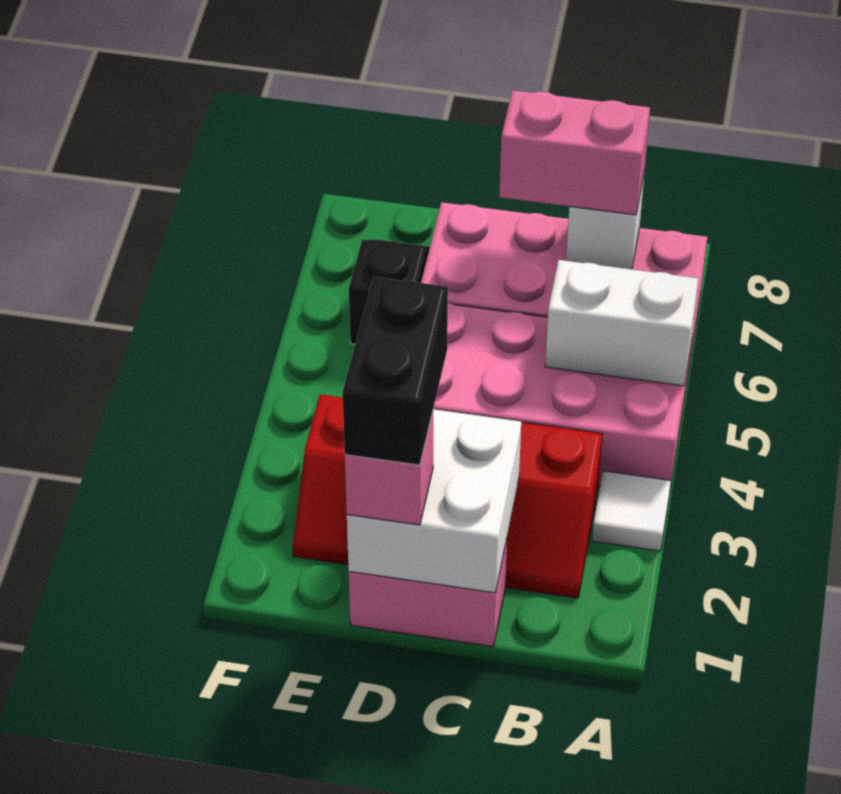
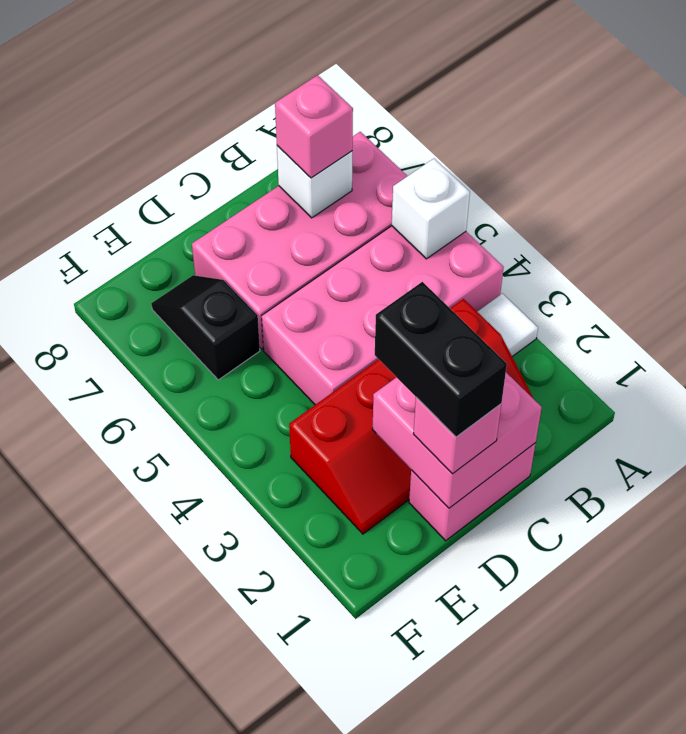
white brick A5:B5 level 2 -> white brick A5 level 2
pink brick B7:C7 level 3 -> pink brick B7 level 3
white brick C1:D2 level 2 -> pink brick C1:D2 level 2

